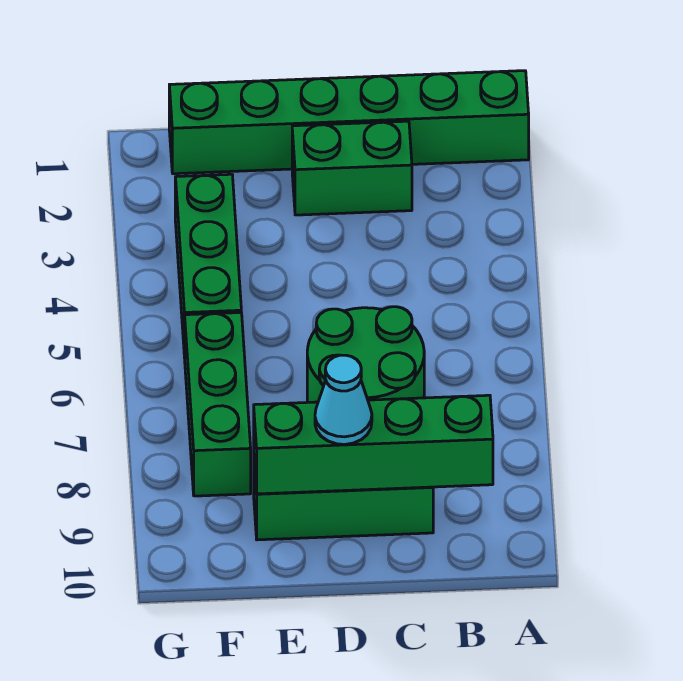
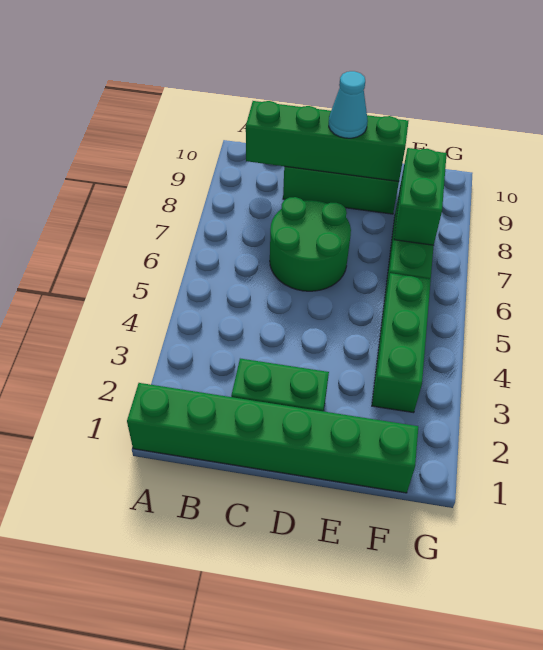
none -> green brick F7:F8 level 2

